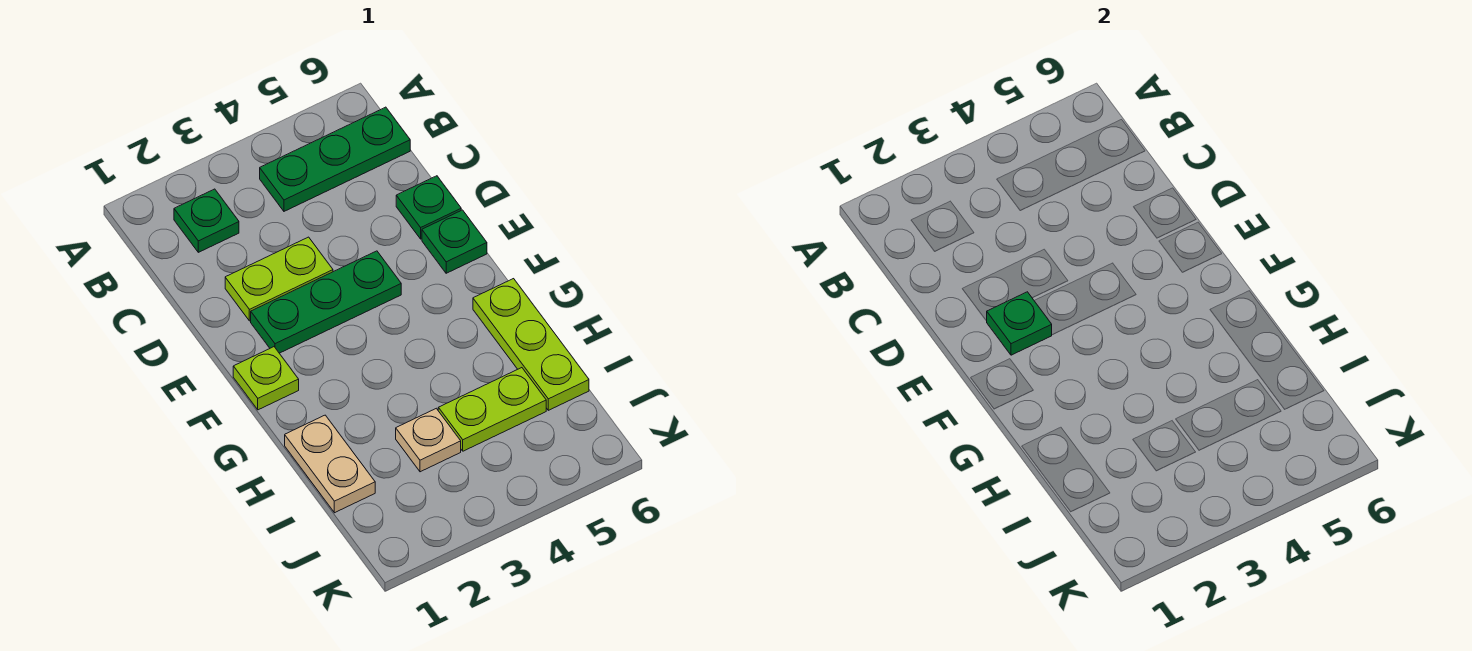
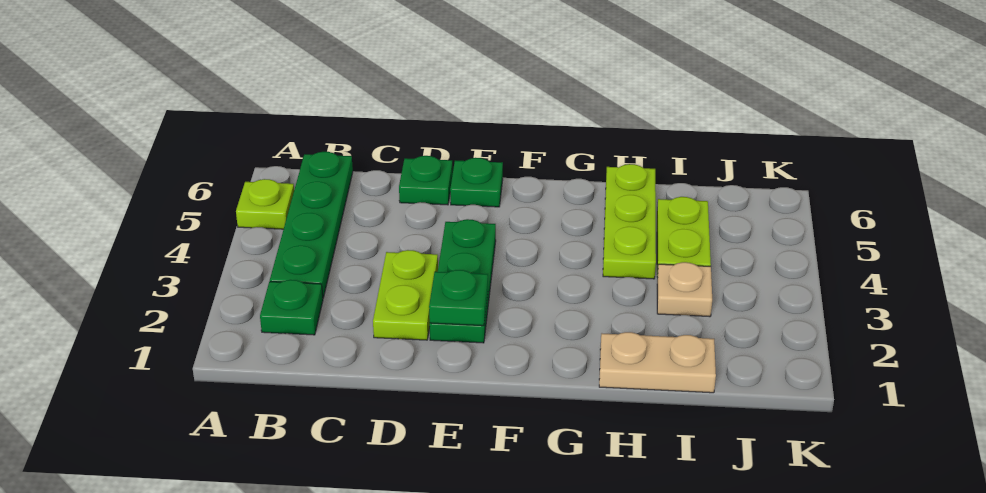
green plate B4:B6 level 1 -> green plate B3:B6 level 1
lime plate F1 level 1 -> lime plate A5 level 1
lime plate G6:I6 level 1 -> lime plate H4:H6 level 1

